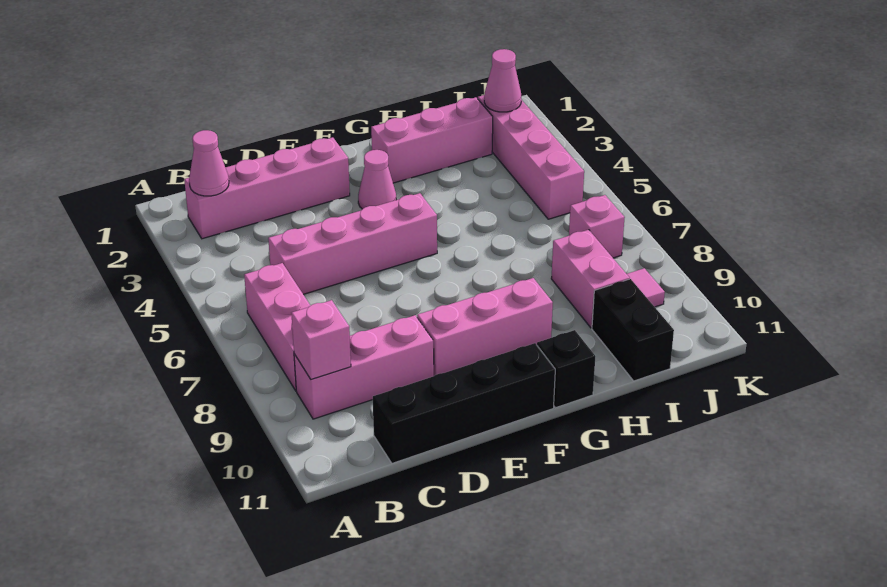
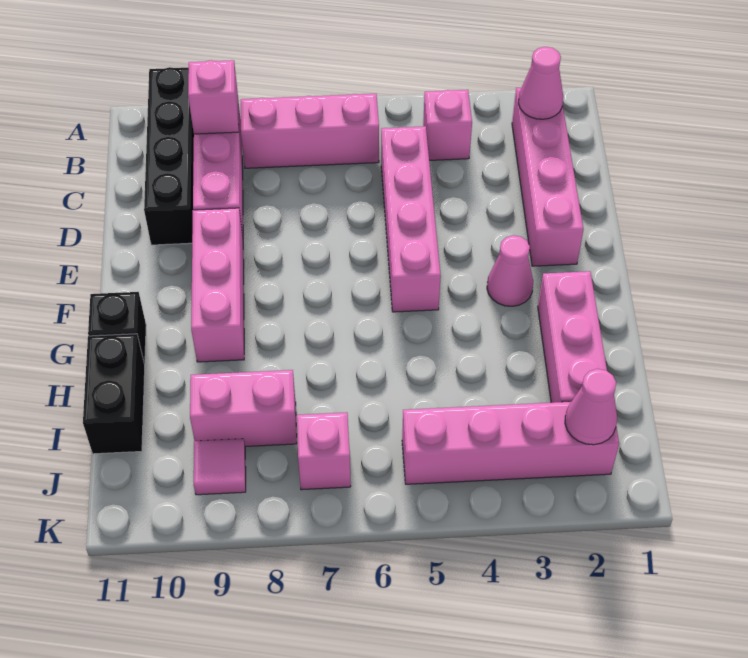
none -> pink brick B4 level 1
black brick C11:F11 level 1 -> black brick A10:D10 level 1
black brick I10:I11 level 1 -> black brick H11:I11 level 1

